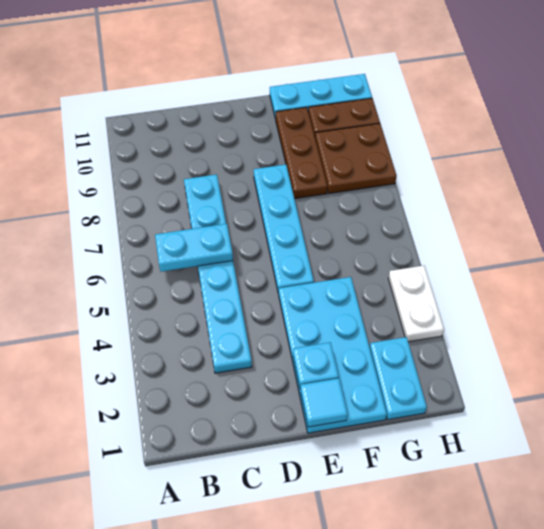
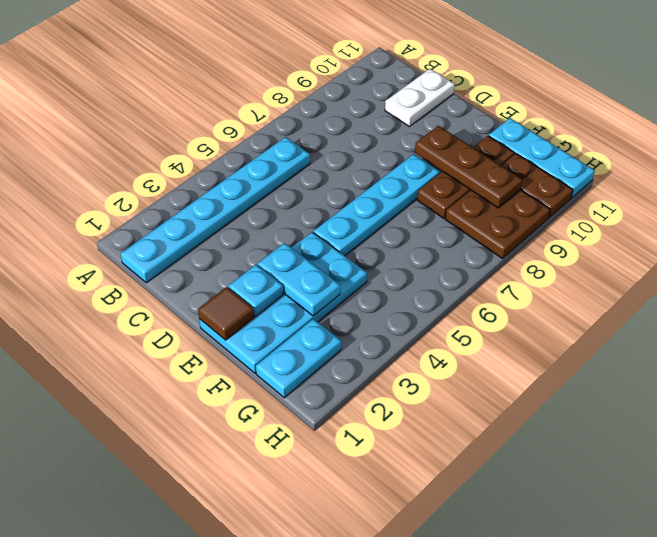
cyan plate B6:C6 level 2 -> cyan plate E3:F3 level 2
cyan plate C3:C8 level 1 -> cyan plate B1:B6 level 1
cyan tile E1 level 2 -> brown tile E1 level 2
none -> brown plate E9:G9 level 2
white plate H3:H4 level 1 -> white plate C10:C11 level 1

